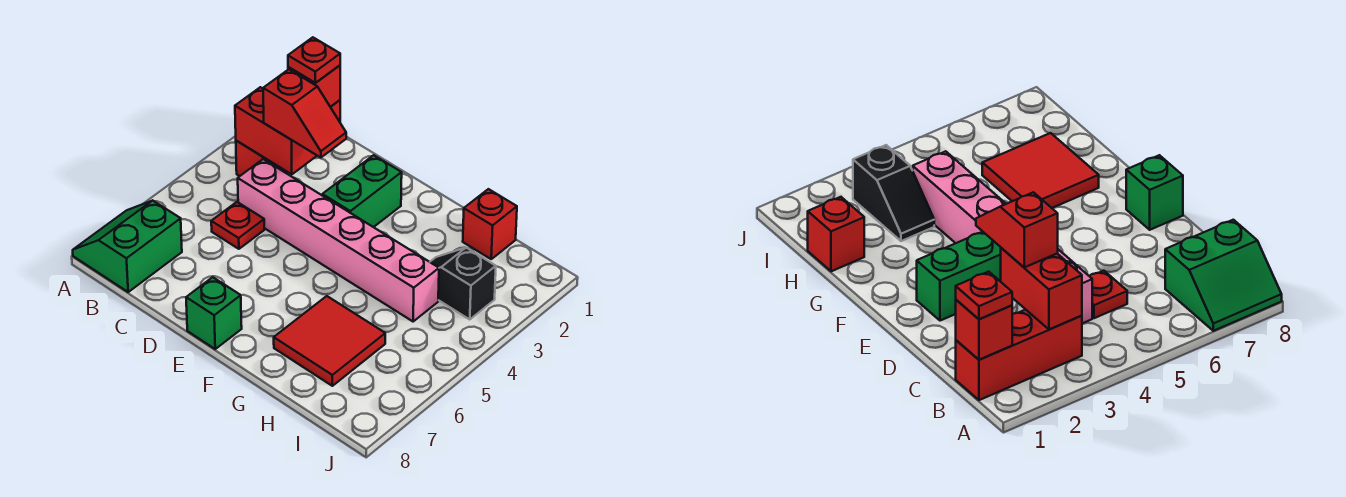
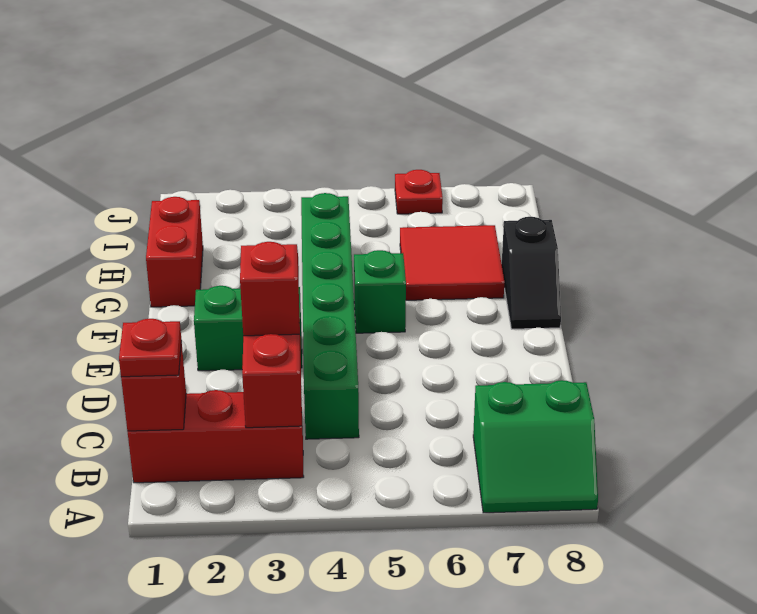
pink brick C4:H4 level 1 -> green brick C4:H4 level 1
red plate C5 level 1 -> red plate J6 level 1
green brick E8 level 1 -> green brick F5 level 1
red brick H1 level 1 -> red brick G1:H1 level 1
black slope H3:I3 level 1 top I -> black slope F8:G8 level 1 top G

